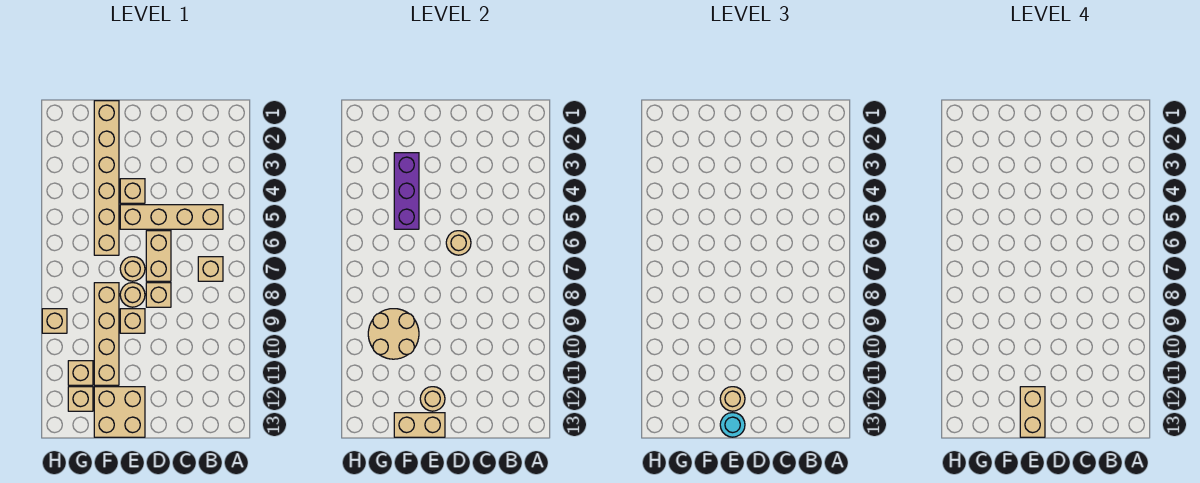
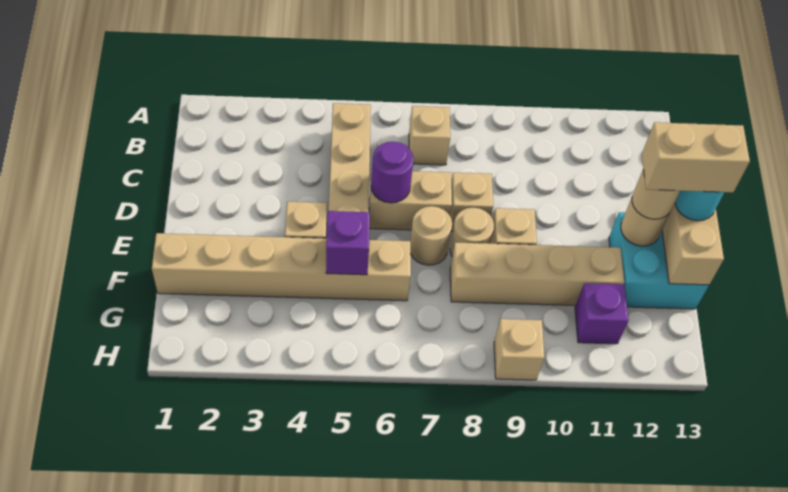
tan round brick D6 level 2 -> purple round brick D6 level 2
tan brick E12:F13 level 1 -> cyan brick E12:F13 level 1
purple brick F3:F5 level 2 -> purple brick F5 level 2
tan round brick F9:G10 level 2 -> none
tan brick G11 level 1 -> purple brick G11 level 1
tan brick G12 level 1 -> none

